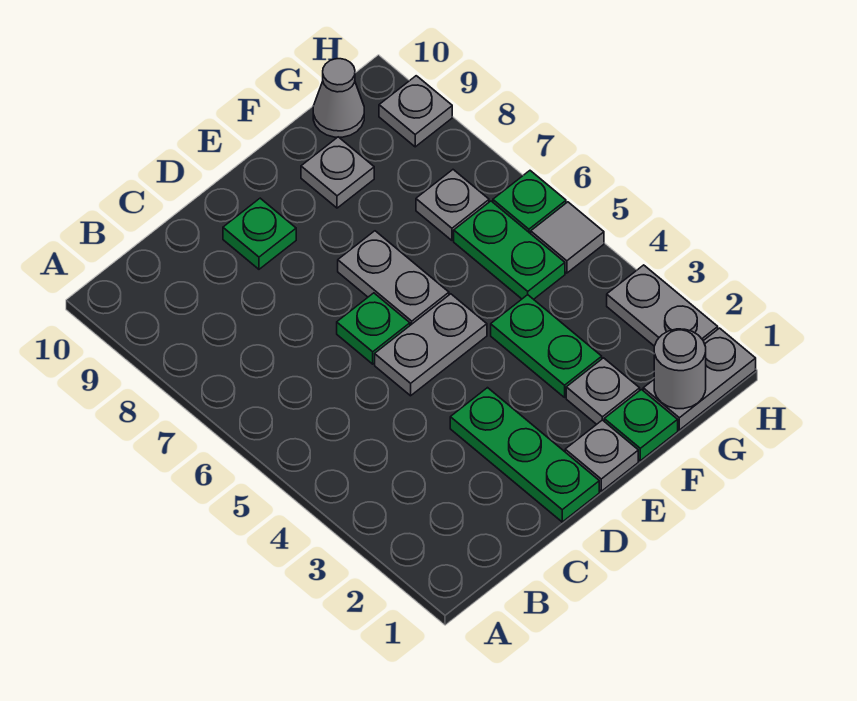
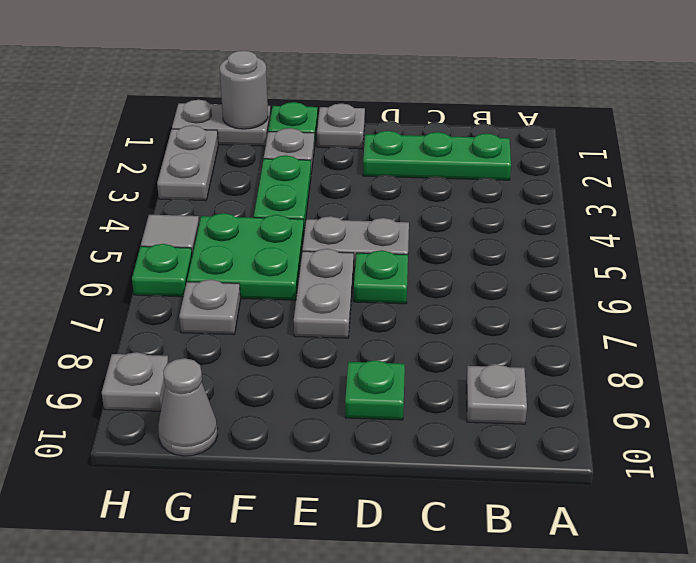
green plate D1:D3 level 1 -> green plate B2:D2 level 1
grey plate F9 level 1 -> grey plate B9 level 1
green plate G5:G6 level 1 -> green plate F5:G6 level 1

